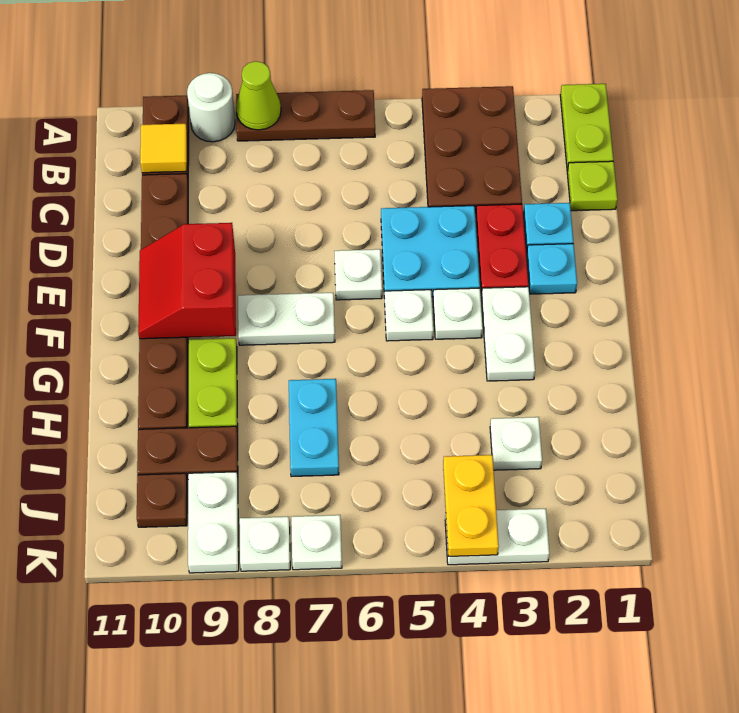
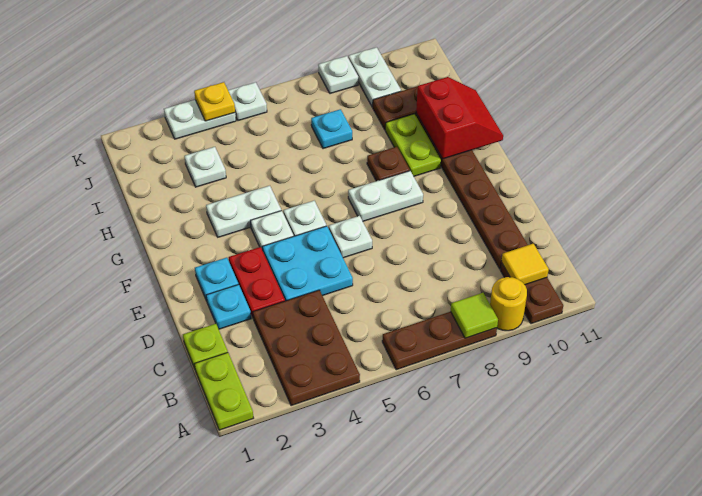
lime cone A8 level 2 -> lime tile A8 level 2
white round brick A9 level 1 -> yellow round brick A9 level 1
red slope E9:F10 level 2 top 9 -> red slope G10:H11 level 2 top 10
white plate F3:G3 level 1 -> white plate G3:G4 level 1
cyan plate H7:I7 level 1 -> cyan plate I7 level 1
yellow plate J4:K4 level 2 -> yellow plate K4 level 2
brown plate J10 level 1 -> brown plate G8 level 1
white plate K7 level 1 -> white plate K5 level 1

